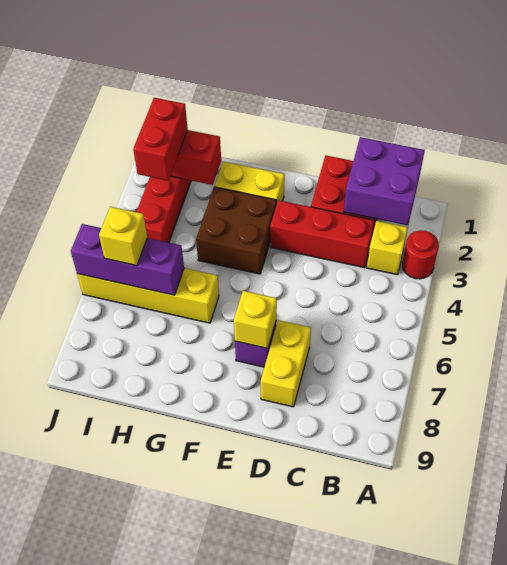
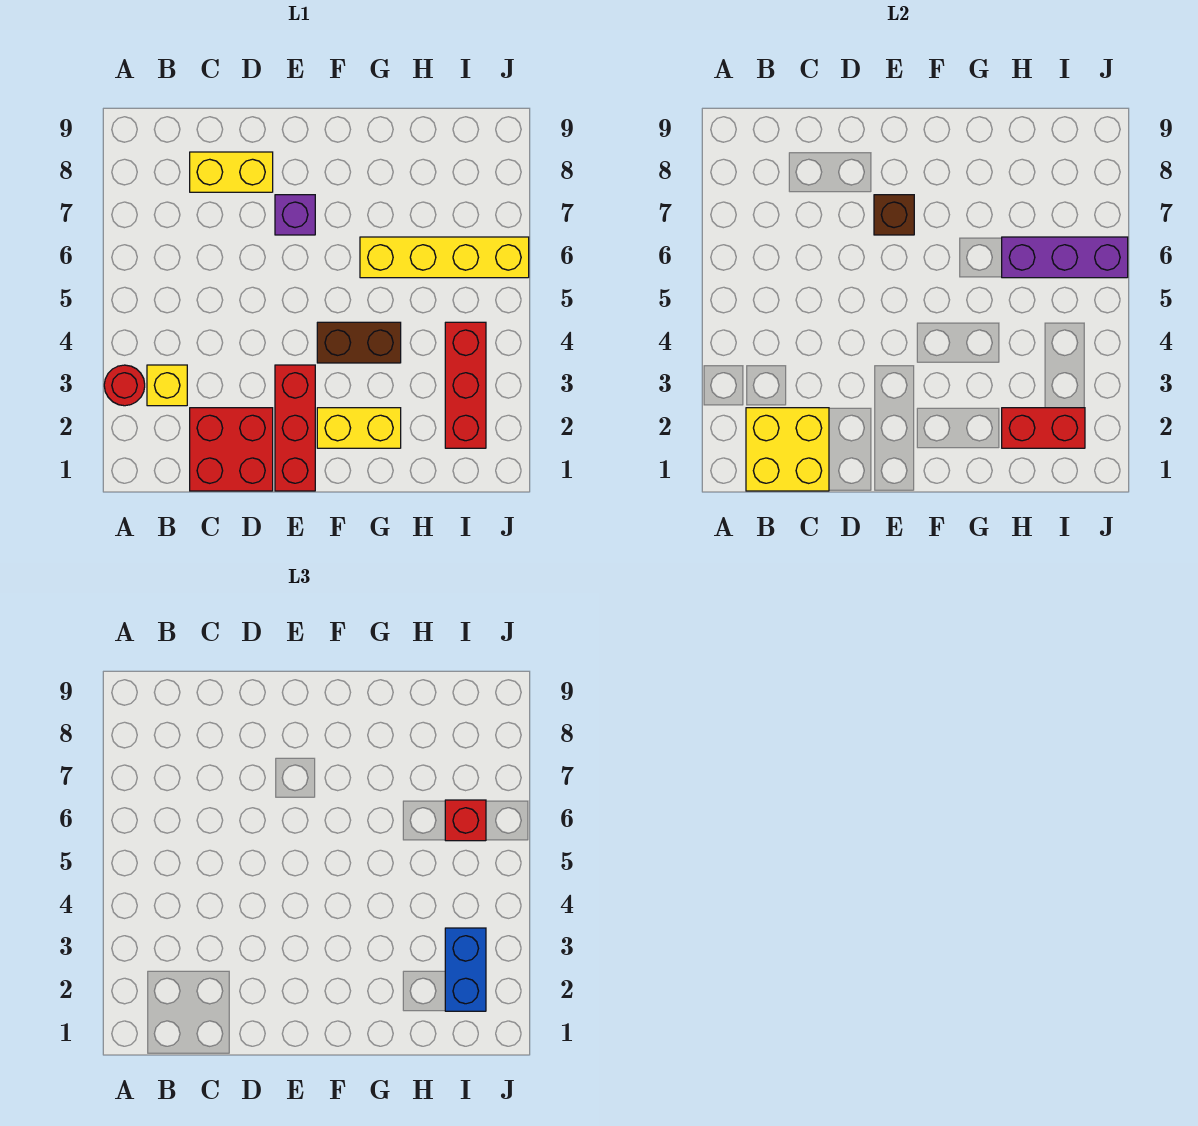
purple brick B1:C2 level 2 -> yellow brick B1:C2 level 2
red brick C3:E3 level 1 -> red brick E1:E3 level 1
yellow brick D7:D8 level 1 -> yellow brick C8:D8 level 1
yellow brick E7 level 2 -> brown brick E7 level 2
brown brick F3:G4 level 1 -> brown brick F4:G4 level 1
red brick I2:I3 level 3 -> blue brick I2:I3 level 3
yellow brick I6 level 3 -> red brick I6 level 3

